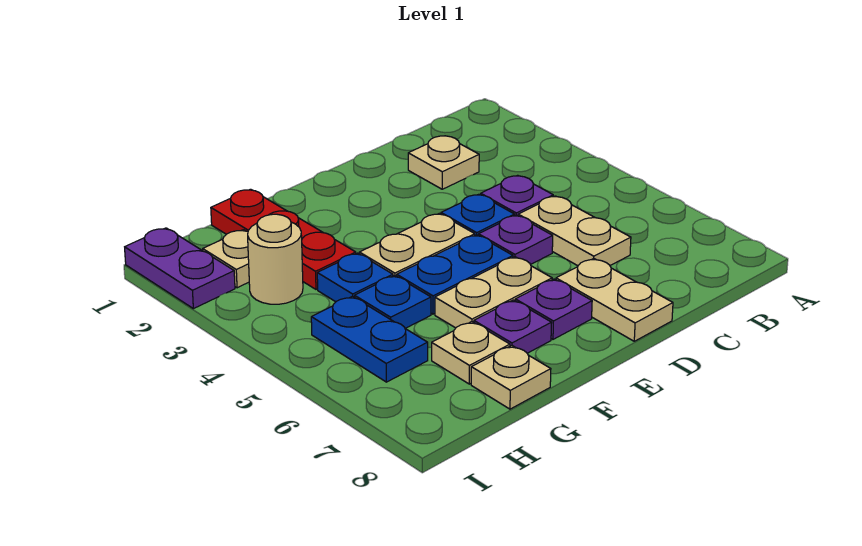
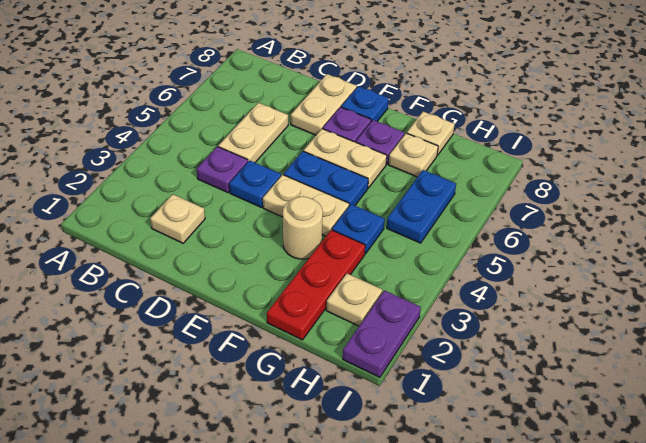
purple plate D5 level 1 -> none
blue plate G5 level 1 -> blue plate E8 level 1
tan round brick H3 level 1 -> tan round brick F3 level 1

